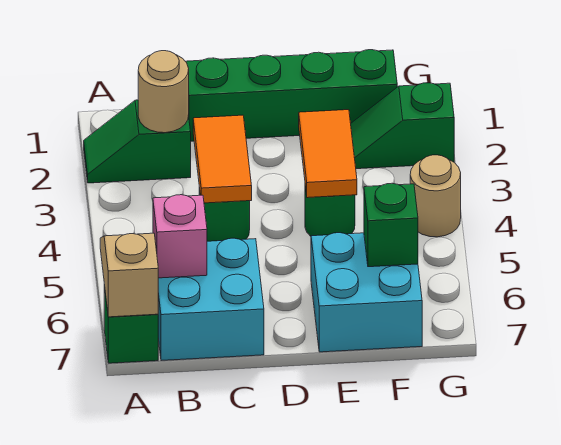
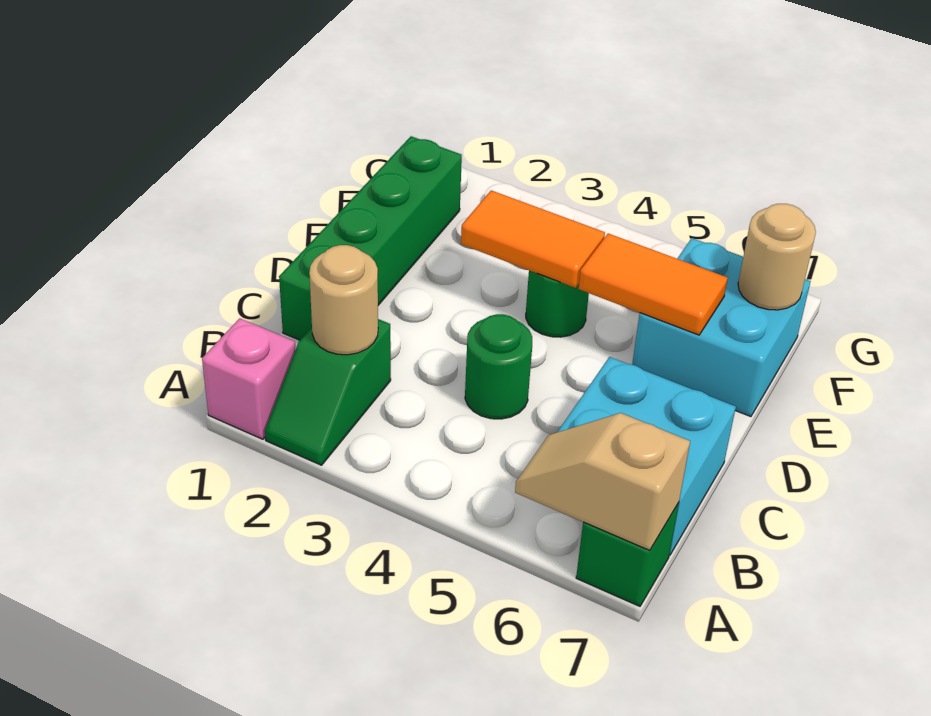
pink brick B6 level 2 -> pink brick A1 level 1
orange tile C3:C4 level 2 -> orange tile E5:E6 level 2
green slope F2:G2 level 1 top G -> none
green brick F6 level 2 -> none
tan round brick G4 level 1 -> tan round brick F7 level 2

